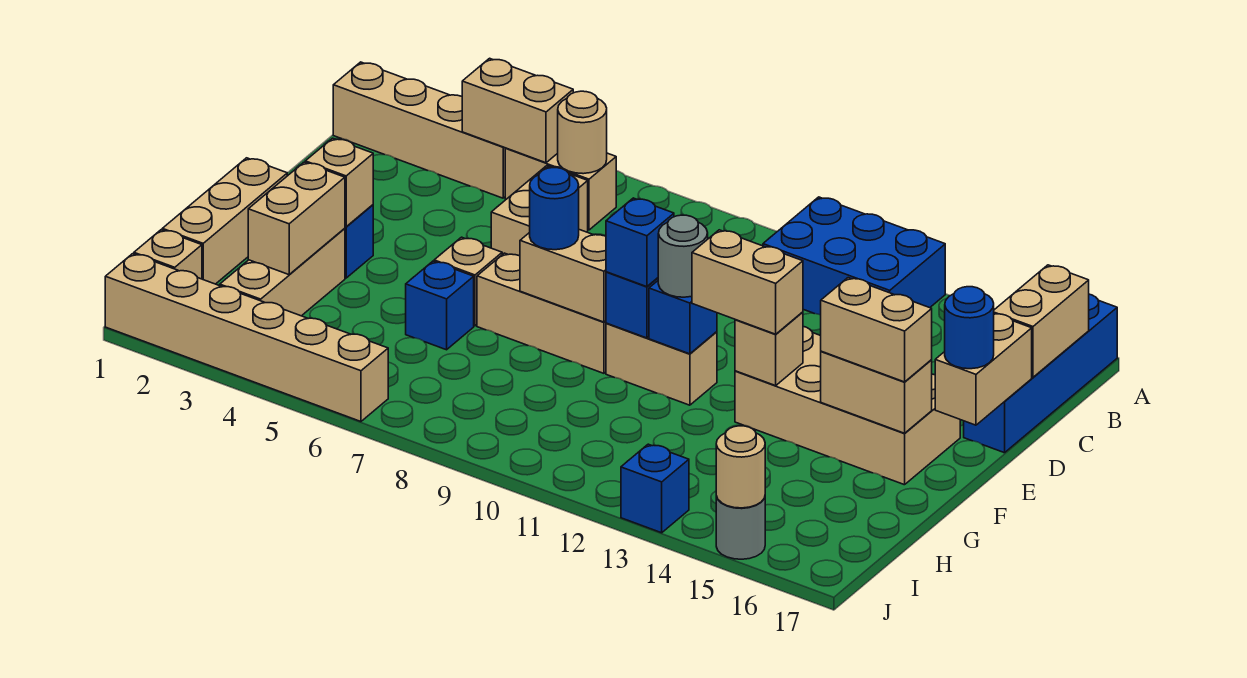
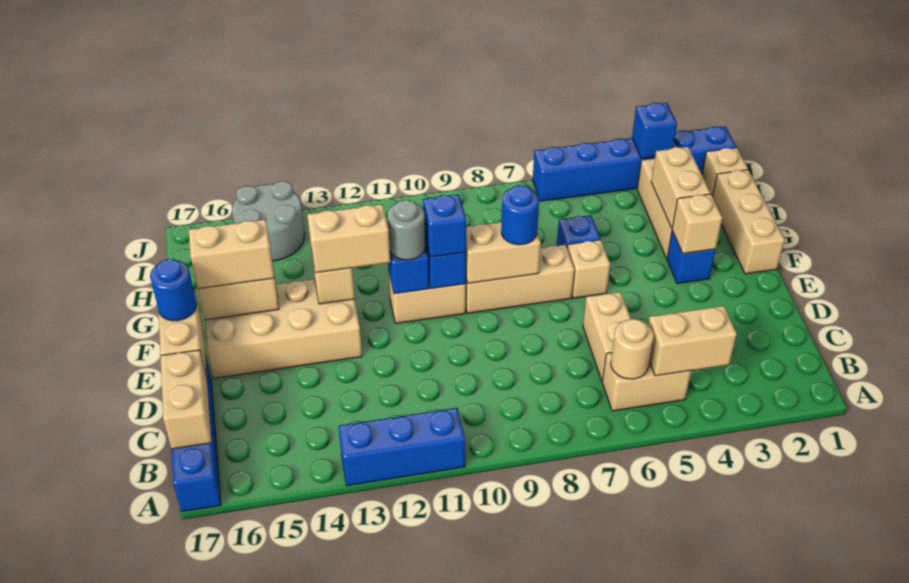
blue brick A11:B13 level 1 -> blue brick A11:A13 level 1
tan brick B1:B4 level 1 -> none
tan brick J1:J6 level 1 -> blue brick J1:J6 level 1
blue brick J13 level 1 -> blue brick J3 level 2
grey round brick J15 level 1 -> grey round brick I14:J15 level 1
tan round brick J15 level 2 -> none

